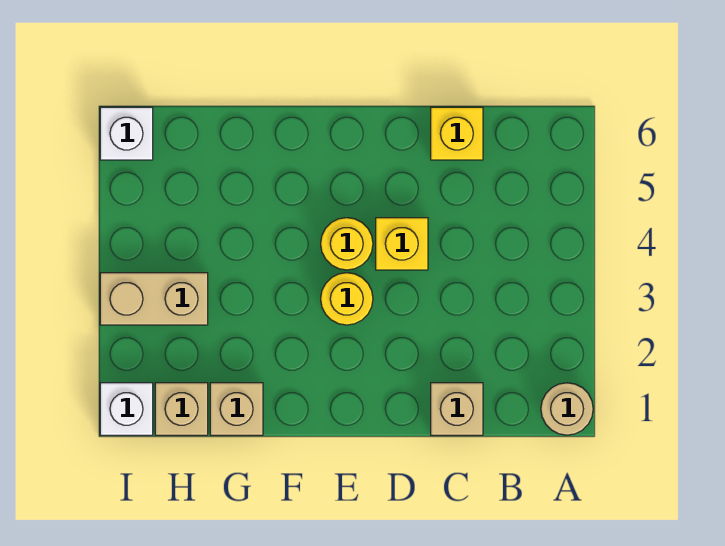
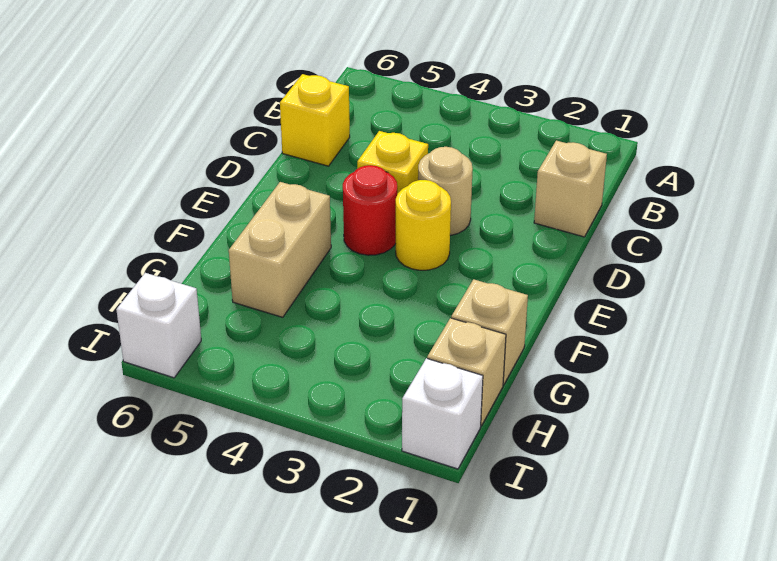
tan round brick A1 level 1 -> tan round brick D3 level 1
yellow round brick E4 level 1 -> red round brick E4 level 1
tan brick H3:I3 level 1 -> tan brick F5:G5 level 1

